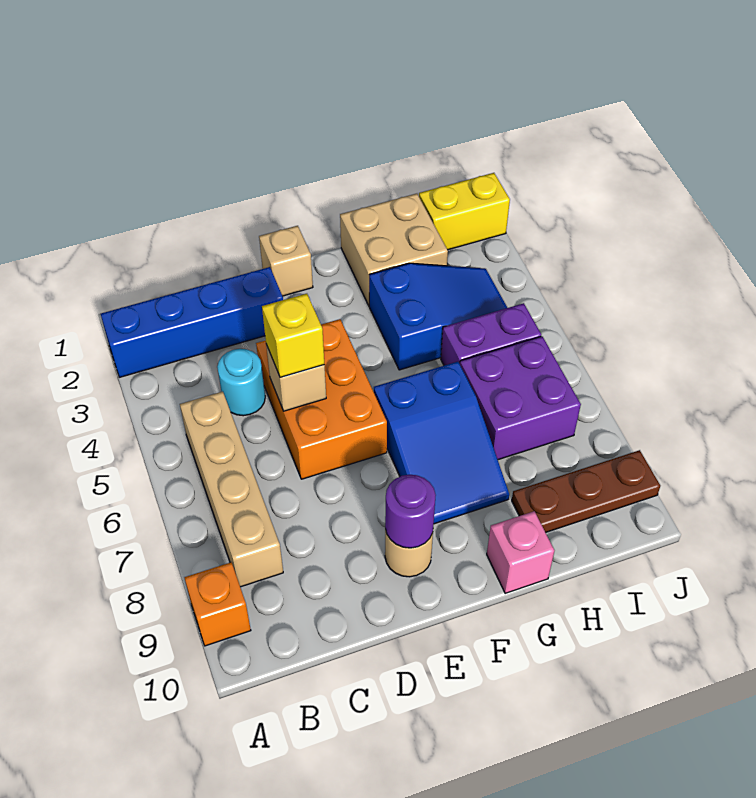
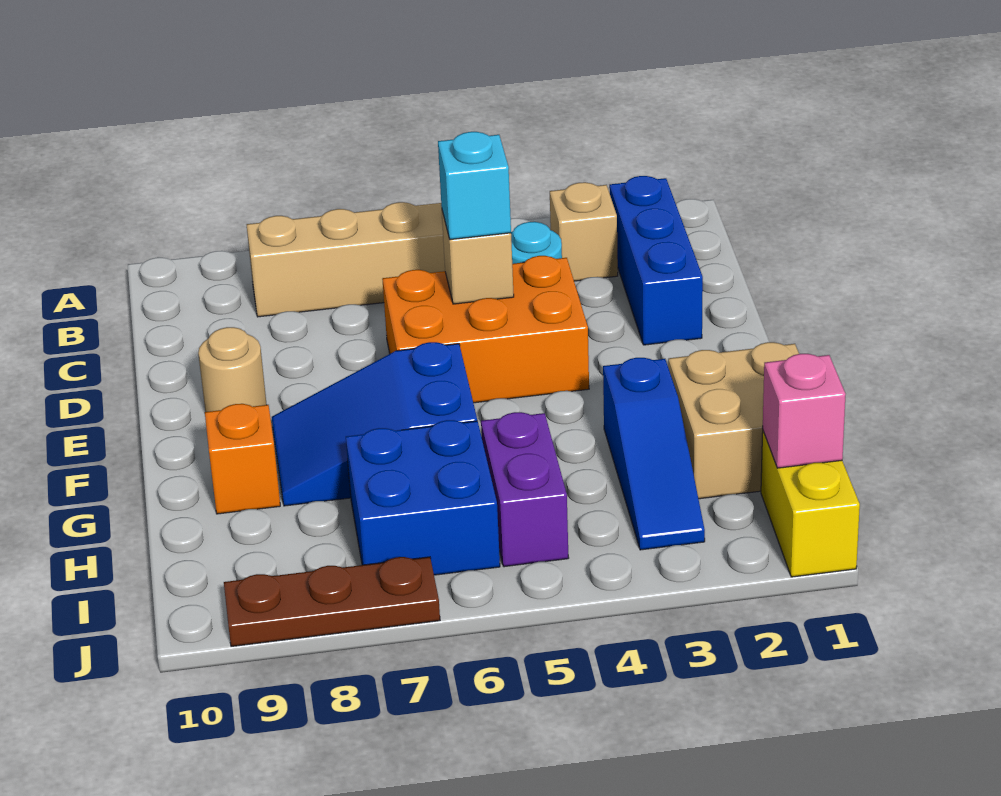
blue brick A2:D2 level 1 -> blue brick B2:D2 level 1
orange brick A9 level 1 -> orange brick G9 level 1
yellow brick D5 level 3 -> cyan brick D5 level 3
tan brick E1 level 1 -> tan brick B3 level 1
purple round brick E9 level 2 -> none
blue slope G3:I4 level 1 top G -> blue slope G3:I3 level 1 top G
pink brick G10 level 1 -> pink brick I1 level 2
purple brick H6:I7 level 1 -> blue brick H6:I7 level 1
brown plate H9:J9 level 1 -> brown plate J7:J9 level 1

